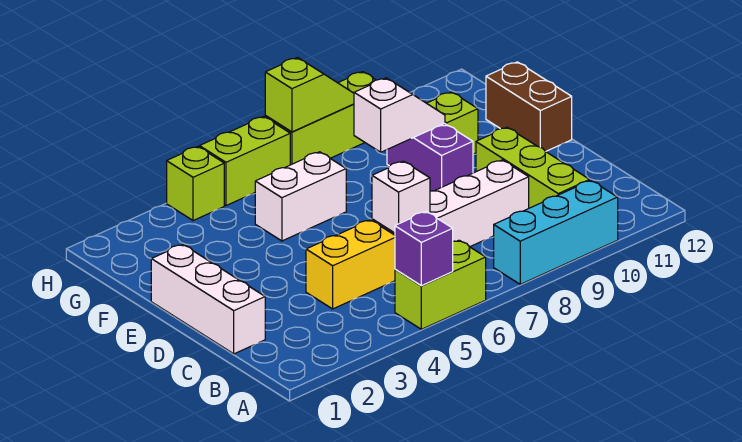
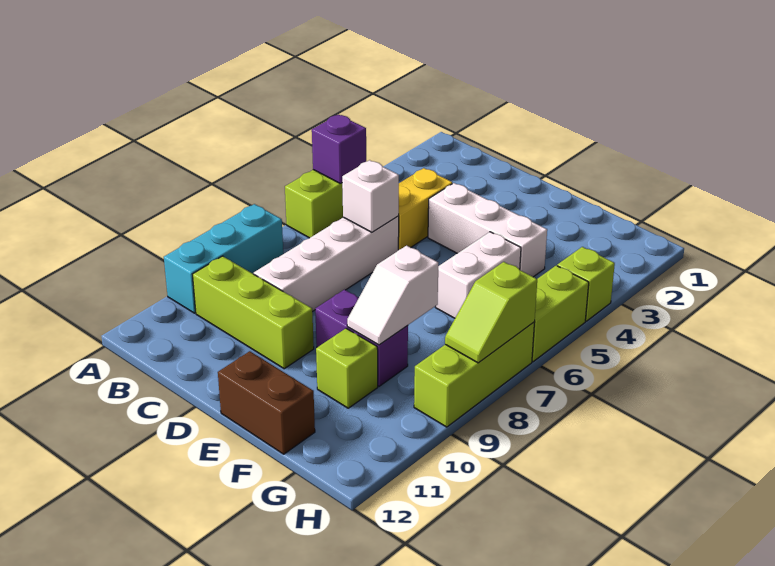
white brick C1:E1 level 1 -> white brick D4:F4 level 1

